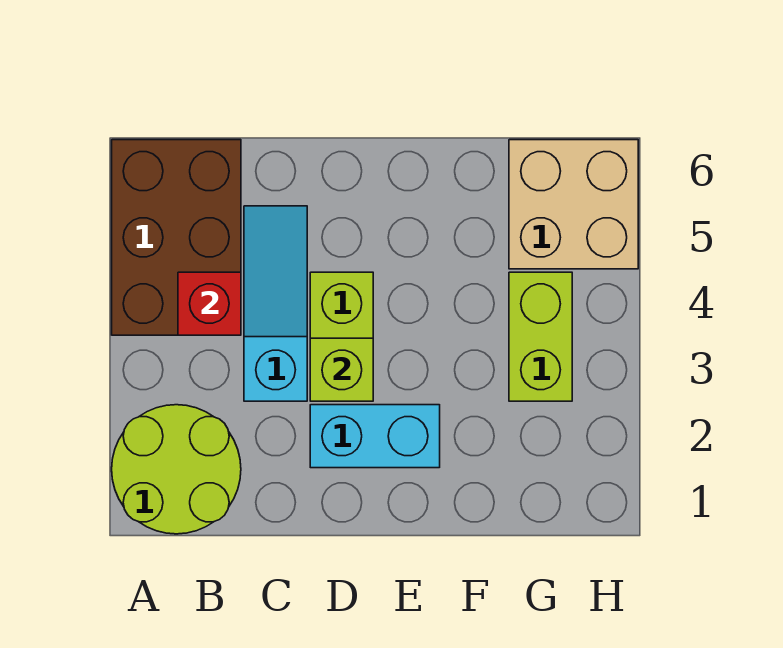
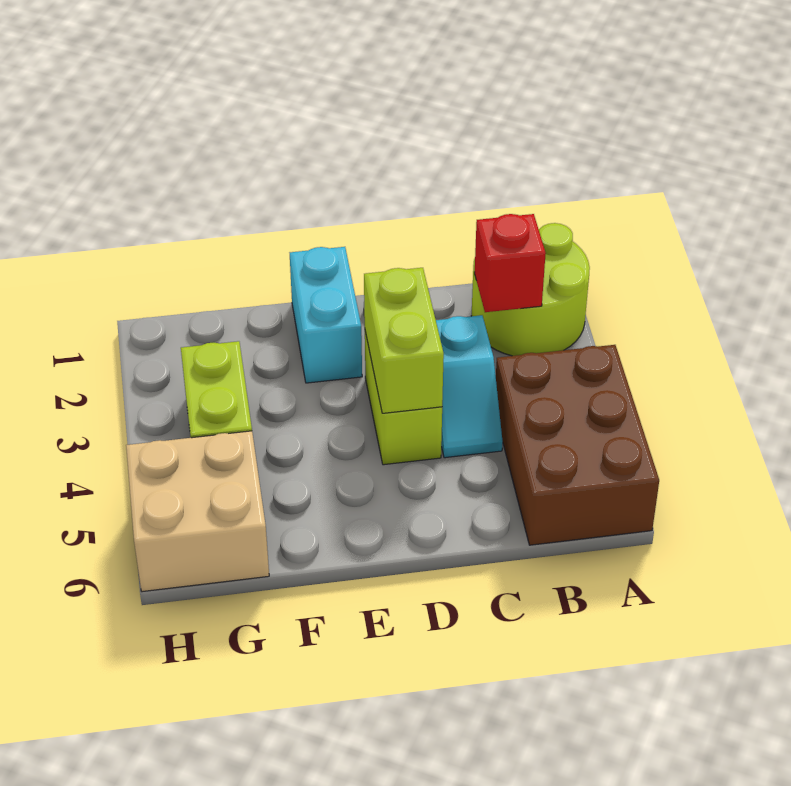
red brick B4 level 2 -> red brick B2 level 2
cyan slope C3:C5 level 1 top 3 -> cyan slope C3:C4 level 1 top 3
cyan brick D2:E2 level 1 -> cyan brick E1:E2 level 1
lime brick D3 level 2 -> lime brick D3:D4 level 2

